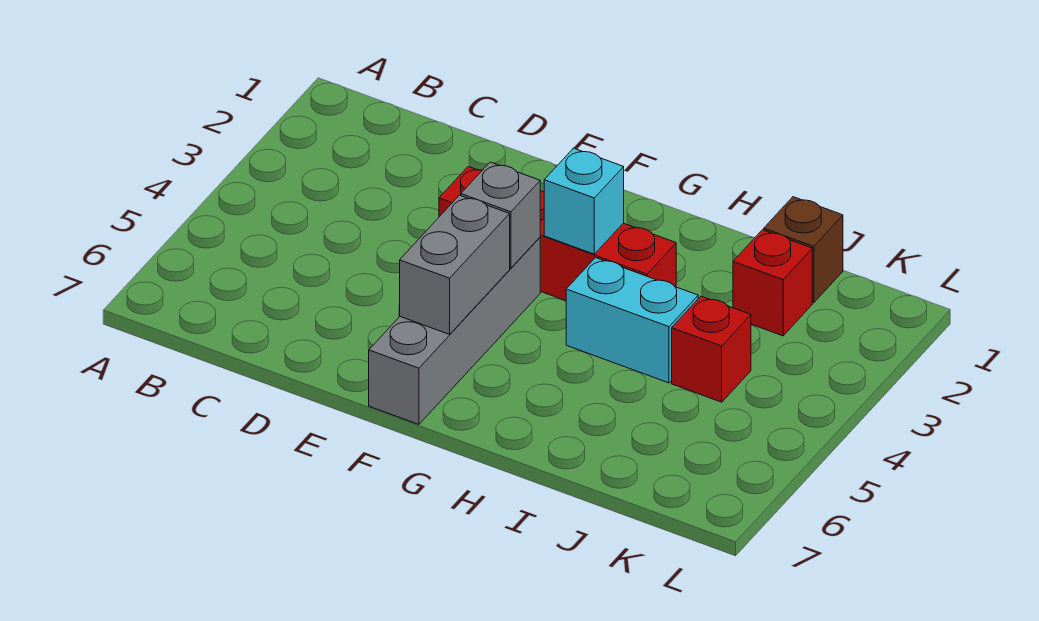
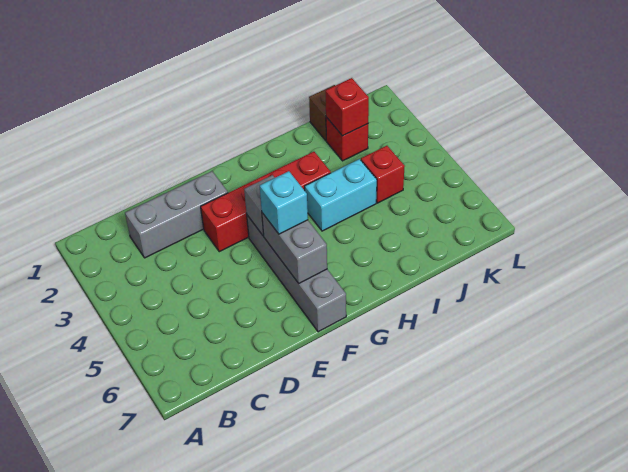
none -> grey brick C2:E2 level 1
cyan brick G3 level 2 -> cyan brick F5 level 3
none -> red brick J2 level 2

